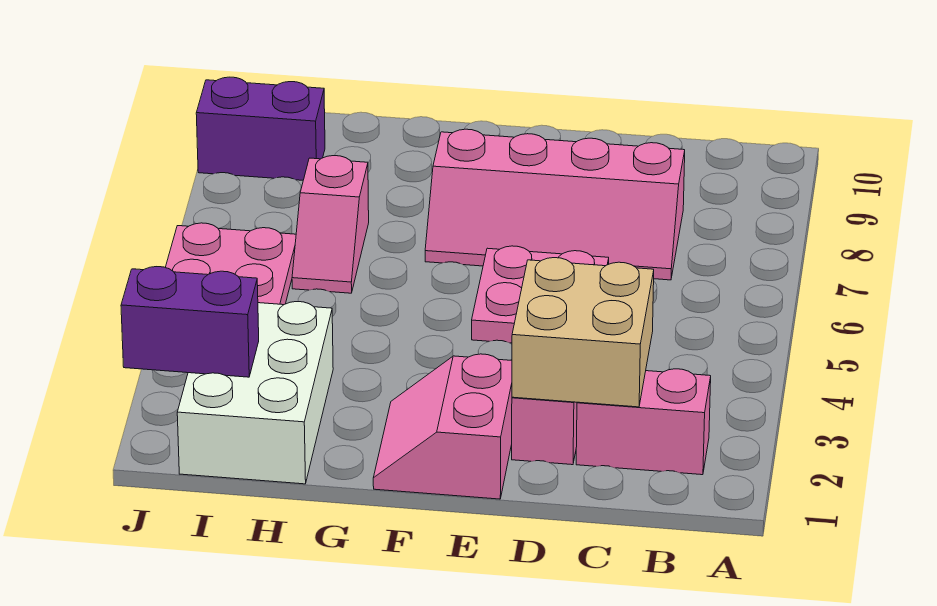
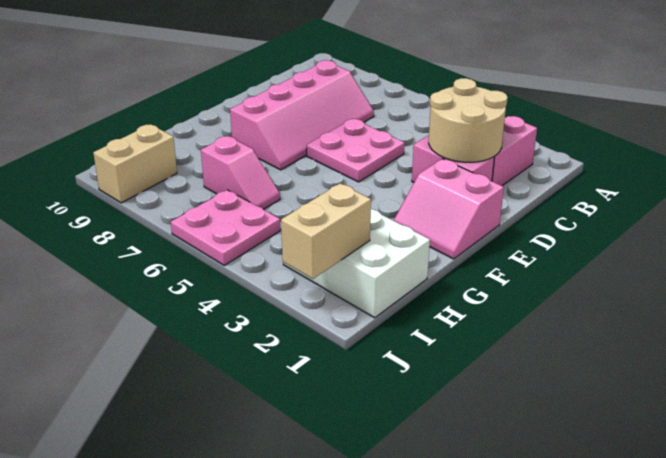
tan brick C2:D3 level 2 -> tan round brick C2:D3 level 2
purple brick I2:J2 level 2 -> tan brick I2:J2 level 2
purple brick I9:J9 level 1 -> tan brick I9:J9 level 1

